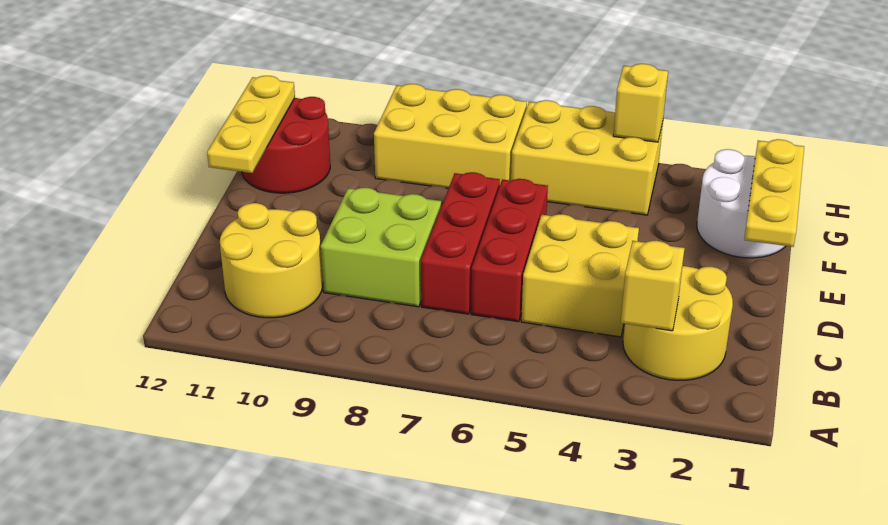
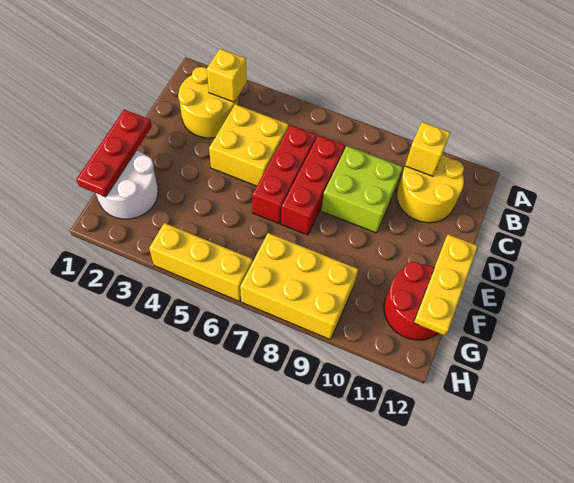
yellow plate E1:G1 level 2 -> red plate E1:G1 level 2
yellow brick G4:H6 level 1 -> yellow brick H4:H6 level 1
yellow brick H4 level 2 -> yellow brick B10 level 2

